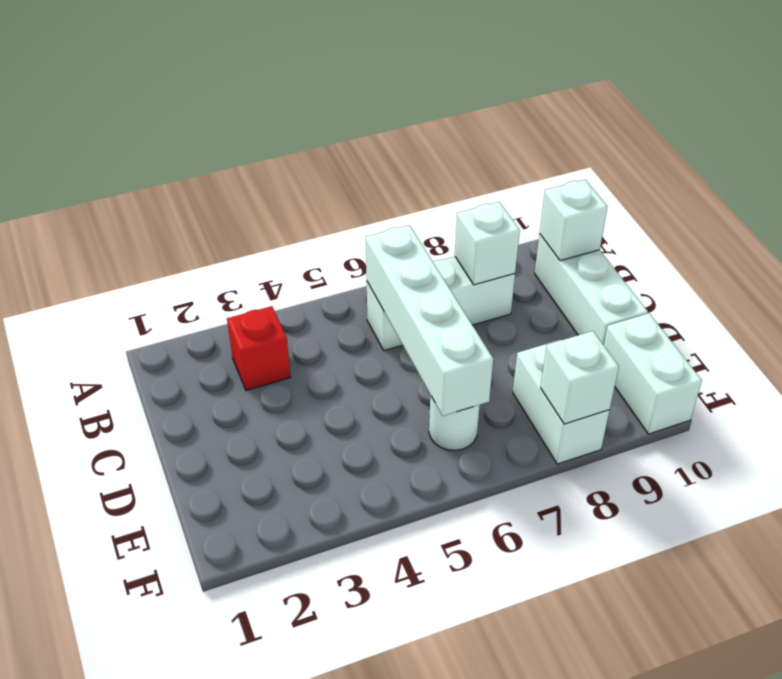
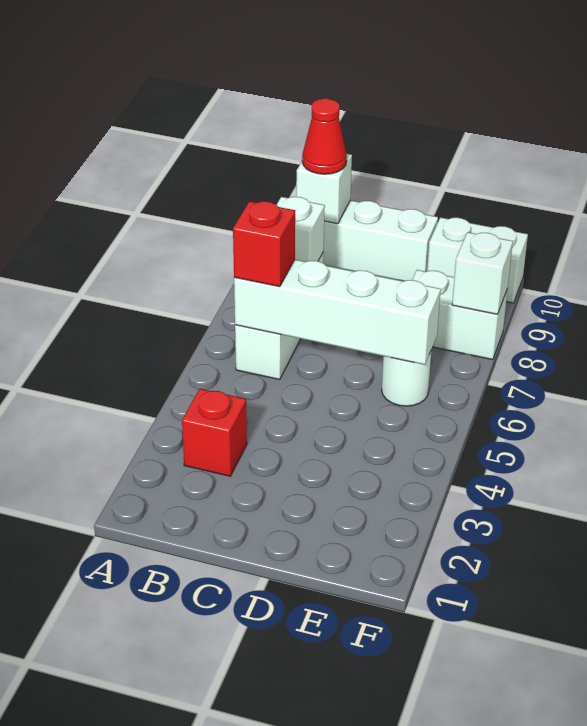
none -> red brick B6 level 3
none -> red cone B10 level 3

